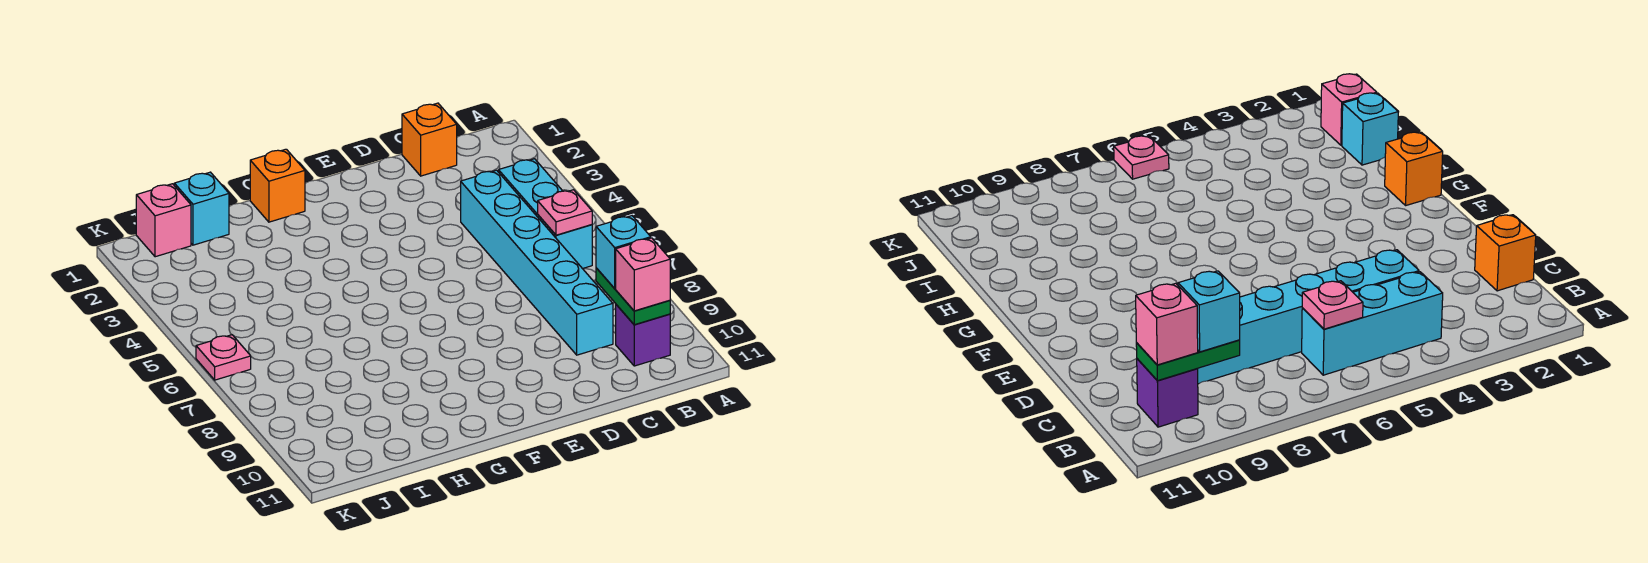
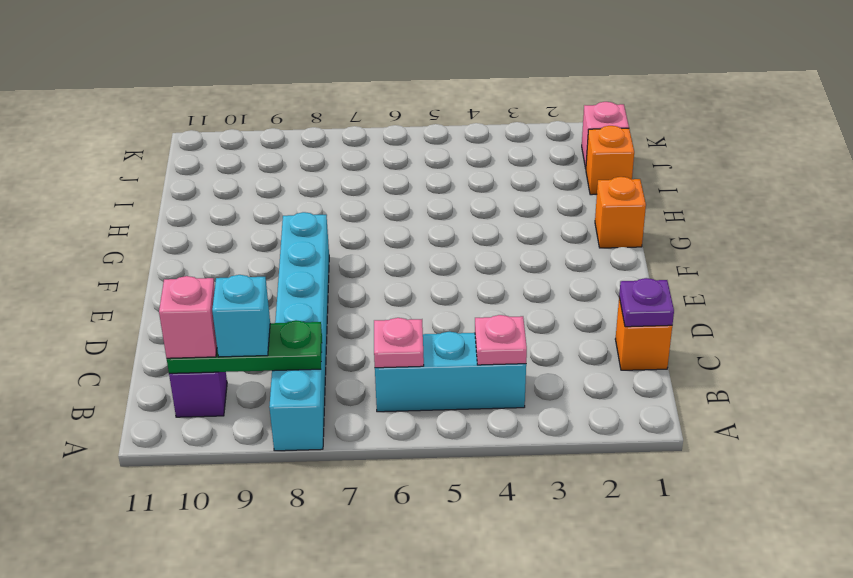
green plate B9:B10 level 2 -> green plate B8:B10 level 2
none -> purple plate C1 level 2
cyan brick C4:C9 level 1 -> cyan brick A8:F8 level 1
cyan brick I1 level 1 -> orange brick I1 level 1
pink plate K6 level 1 -> pink plate B4 level 2

